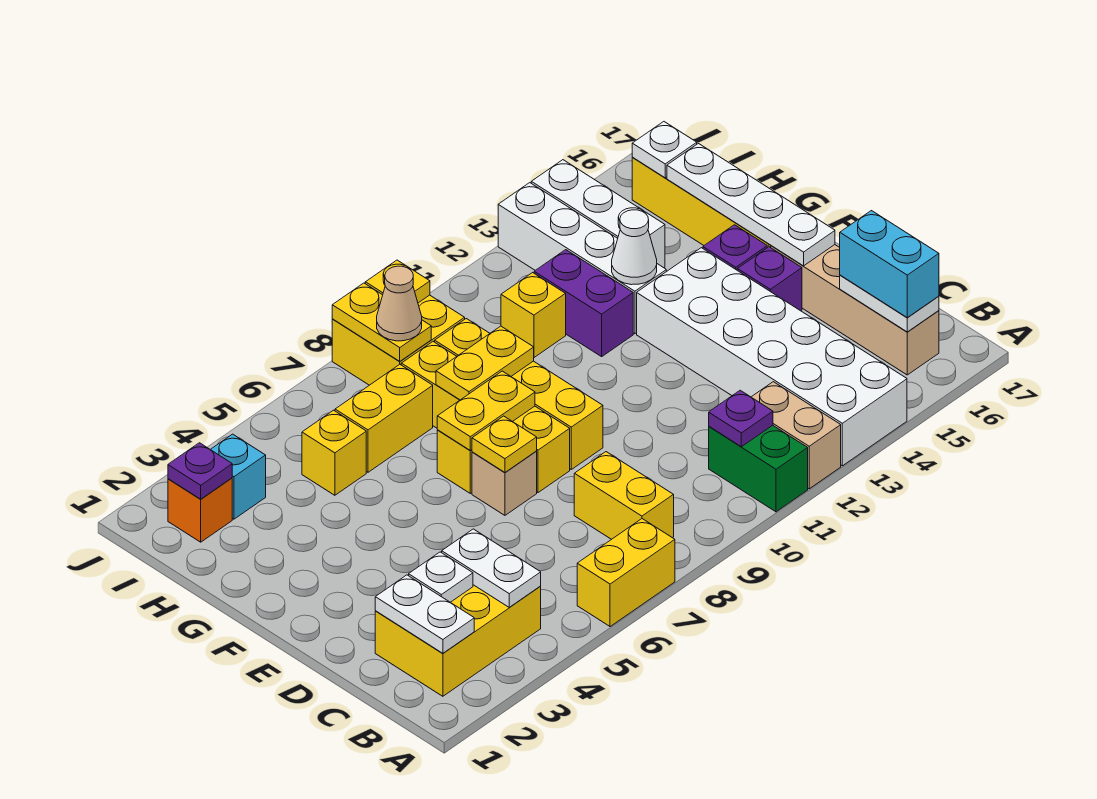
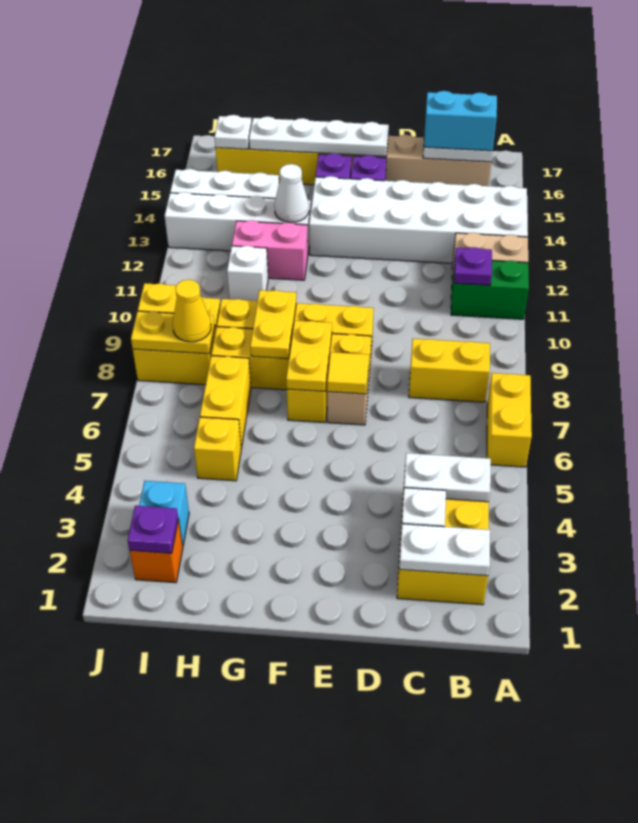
yellow plate E7 level 2 -> yellow tile E7 level 2
purple brick G12:H12 level 1 -> pink brick G12:H12 level 1
yellow brick H11 level 1 -> white brick H11 level 1
tan cone I8 level 3 -> yellow cone I8 level 3

